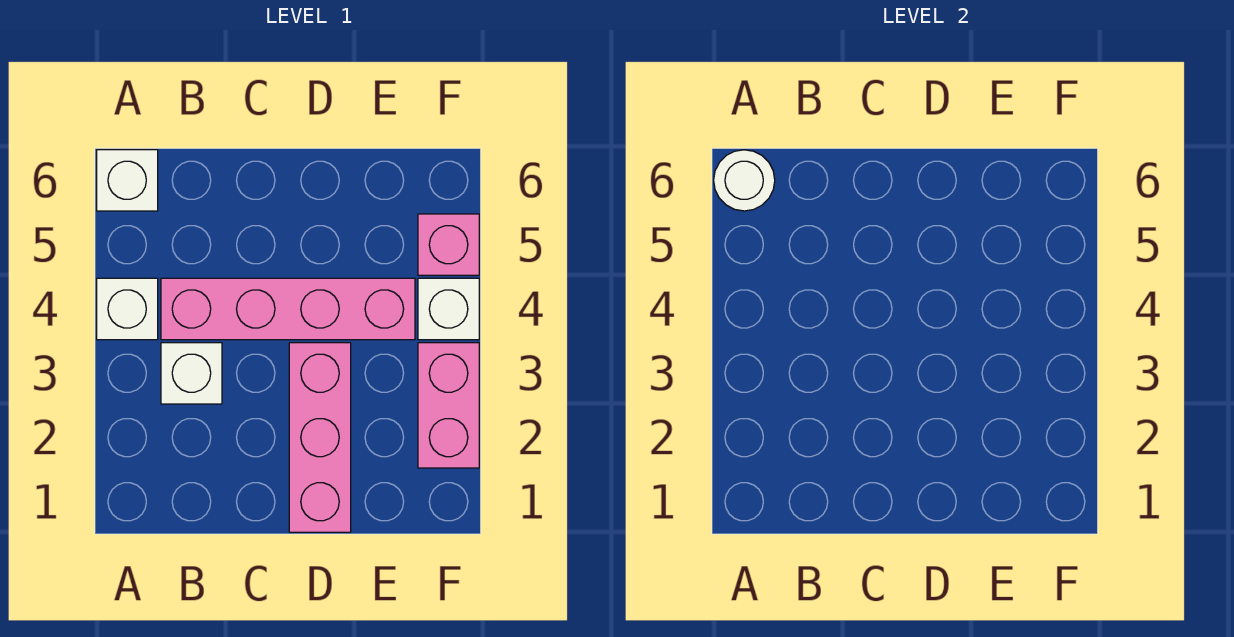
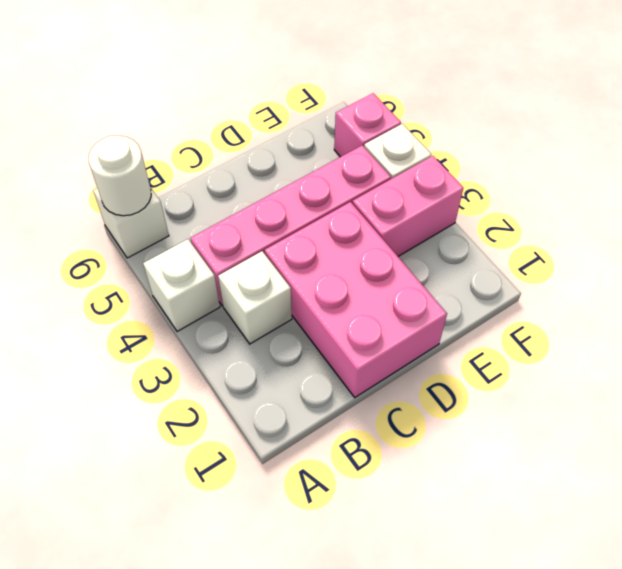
pink brick D1:D3 level 1 -> pink brick C1:D3 level 1
pink brick F2:F3 level 1 -> pink brick E3:F3 level 1

